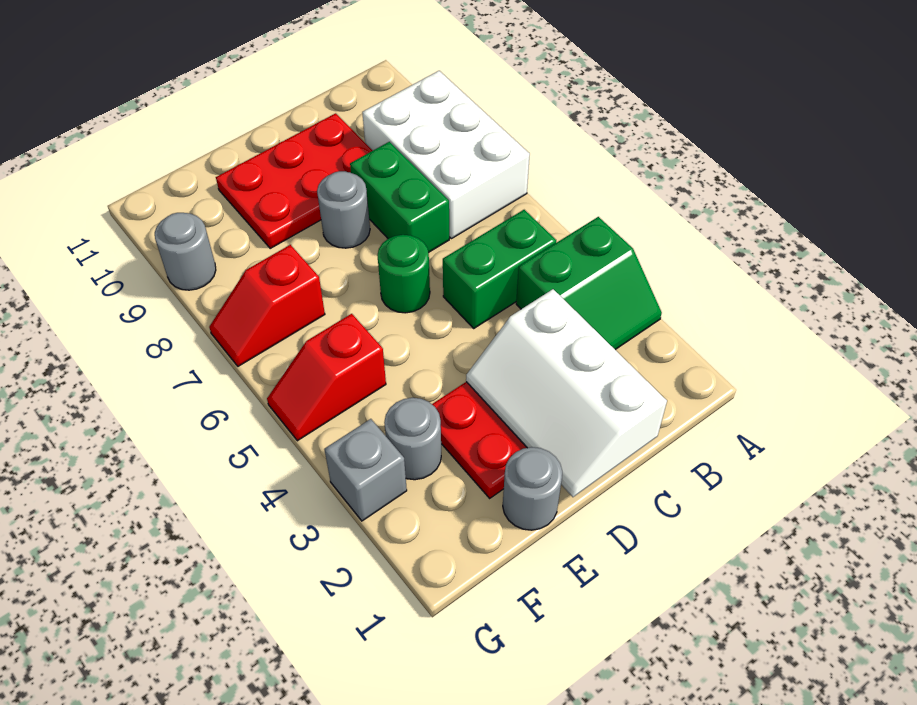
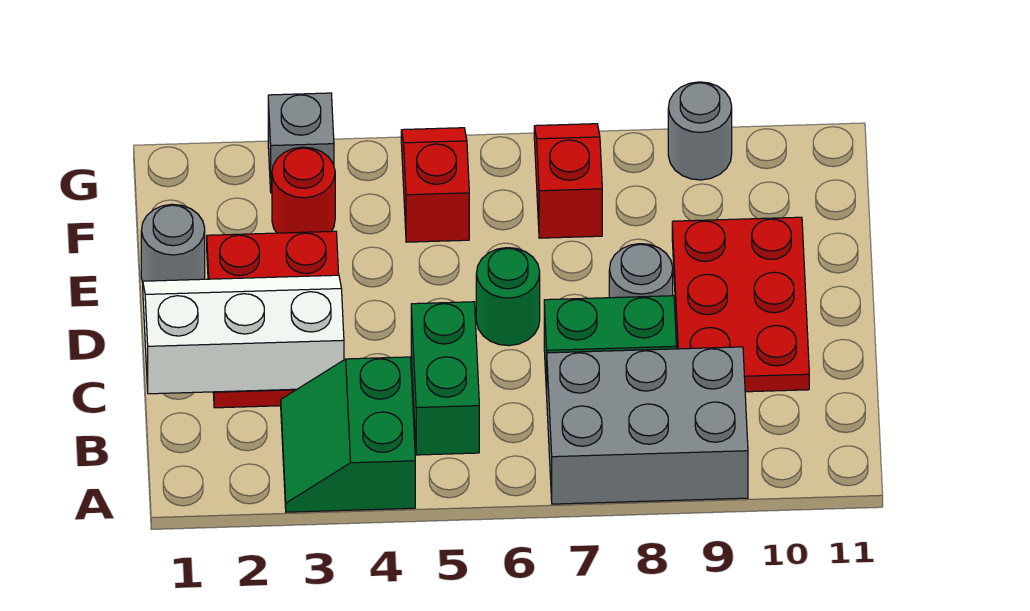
white brick A7:B9 level 1 -> grey brick A7:B9 level 1
grey round brick F3 level 1 -> red round brick F3 level 1

